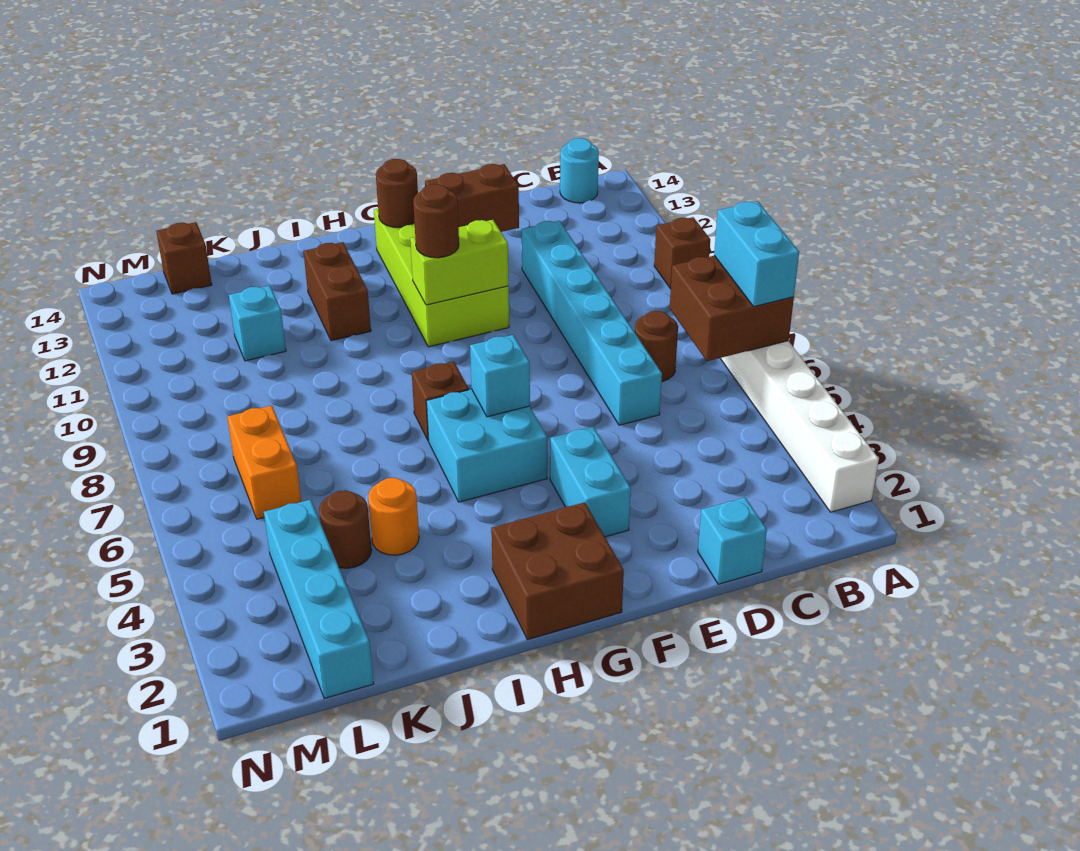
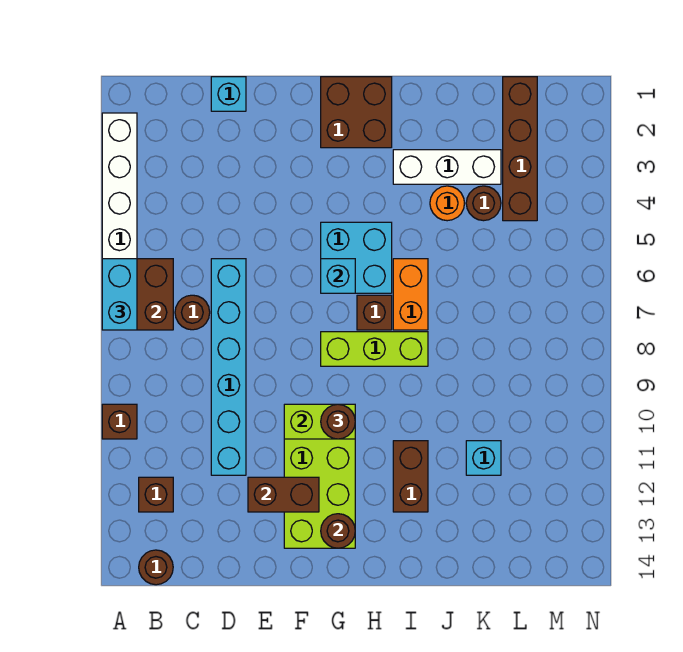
cyan round brick B14 level 1 -> brown round brick B14 level 1
cyan brick F3:F4 level 1 -> none
none -> lime brick G8:I8 level 1
none -> white brick I3:K3 level 1
cyan brick L1:L4 level 1 -> brown brick L1:L4 level 1
orange brick L6:L7 level 1 -> orange brick I6:I7 level 1
brown brick L14 level 1 -> brown brick B12 level 1

